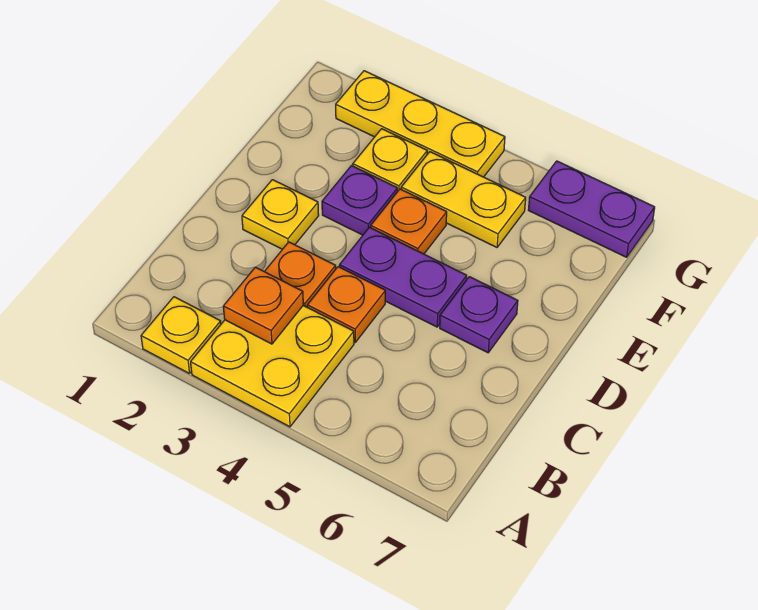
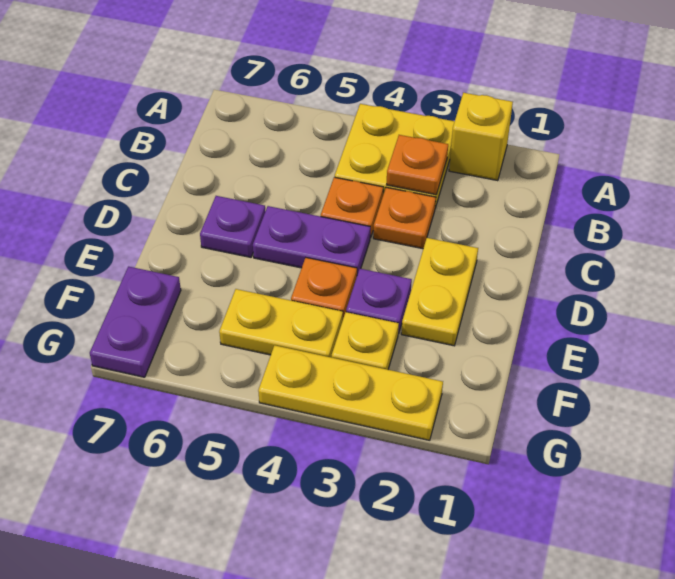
yellow plate A2 level 1 -> yellow brick A2 level 1
yellow plate D2 level 1 -> yellow plate D2:E2 level 1
purple plate G6:G7 level 1 -> purple plate F7:G7 level 1

